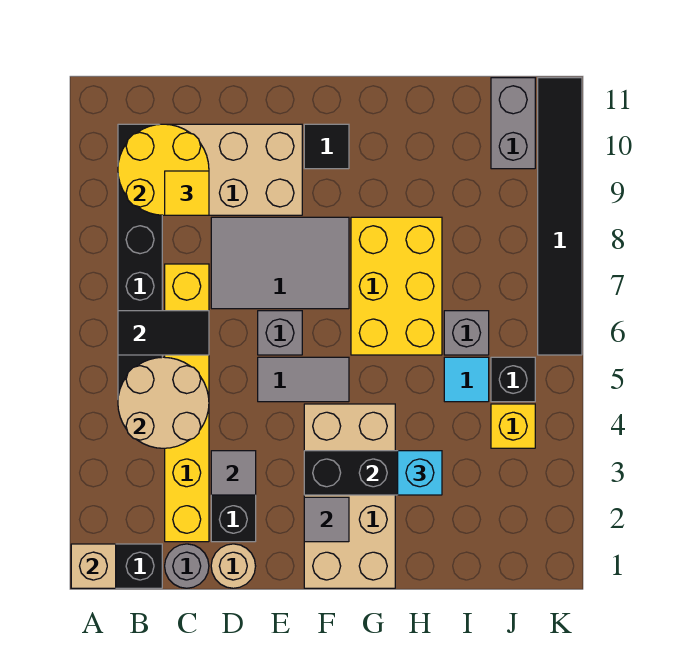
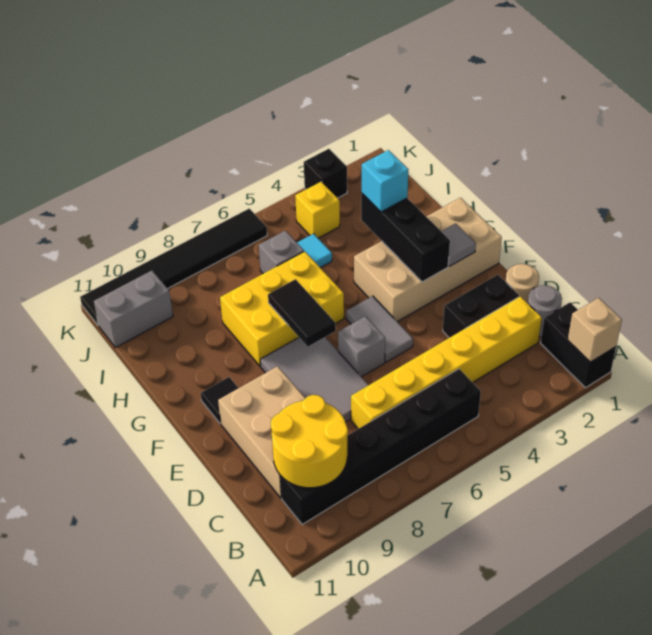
tan round brick B4:C5 level 2 -> none
black tile B6:C6 level 2 -> black tile F7:G7 level 2
yellow tile C9 level 3 -> none
grey tile D3 level 2 -> none
black brick J5 level 1 -> black brick K3 level 1

